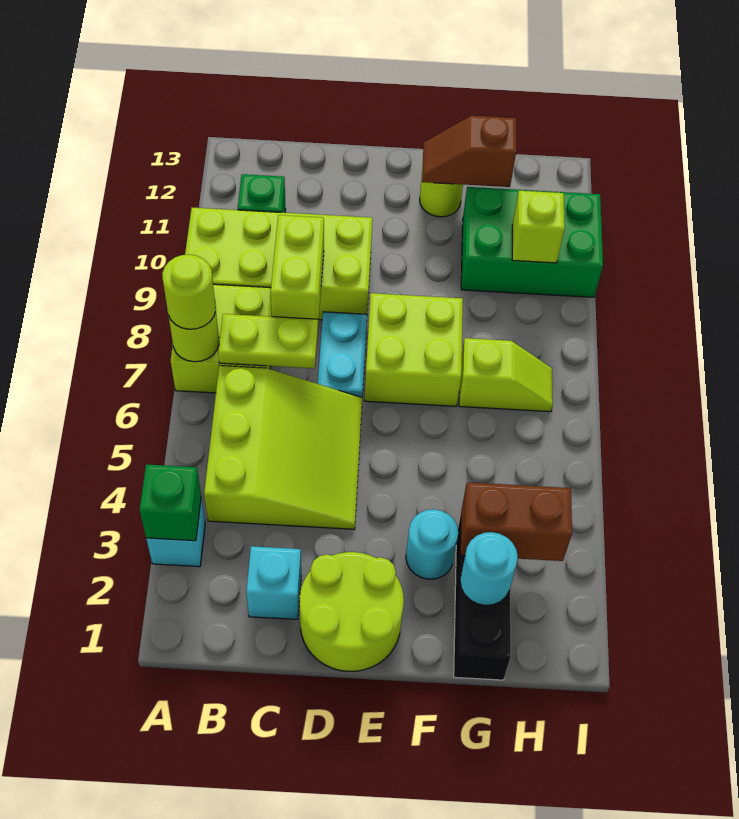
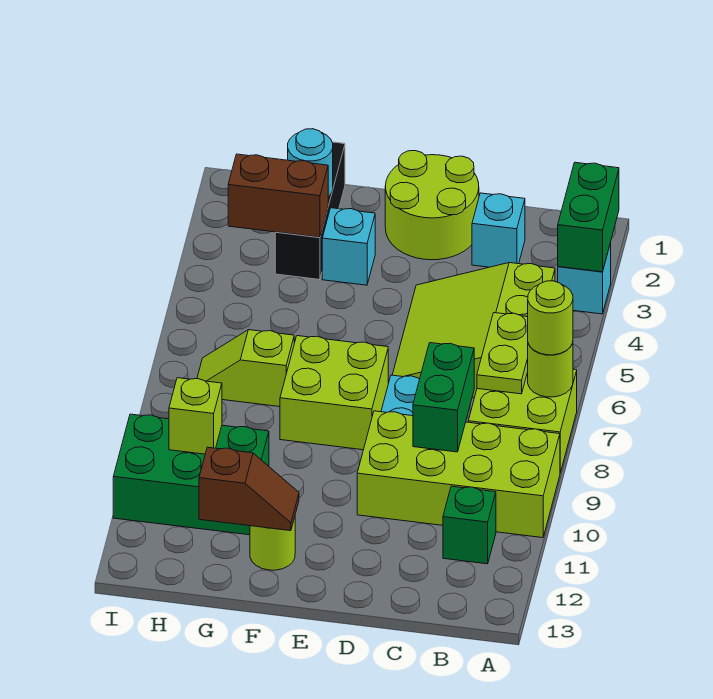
green brick A3 level 2 -> green brick A2:A3 level 2
lime plate B7:C7 level 2 -> lime plate B6:B7 level 2
lime brick C8:C9 level 2 -> green brick C8:C9 level 2
cyan round brick F3 level 1 -> cyan brick F3 level 1

